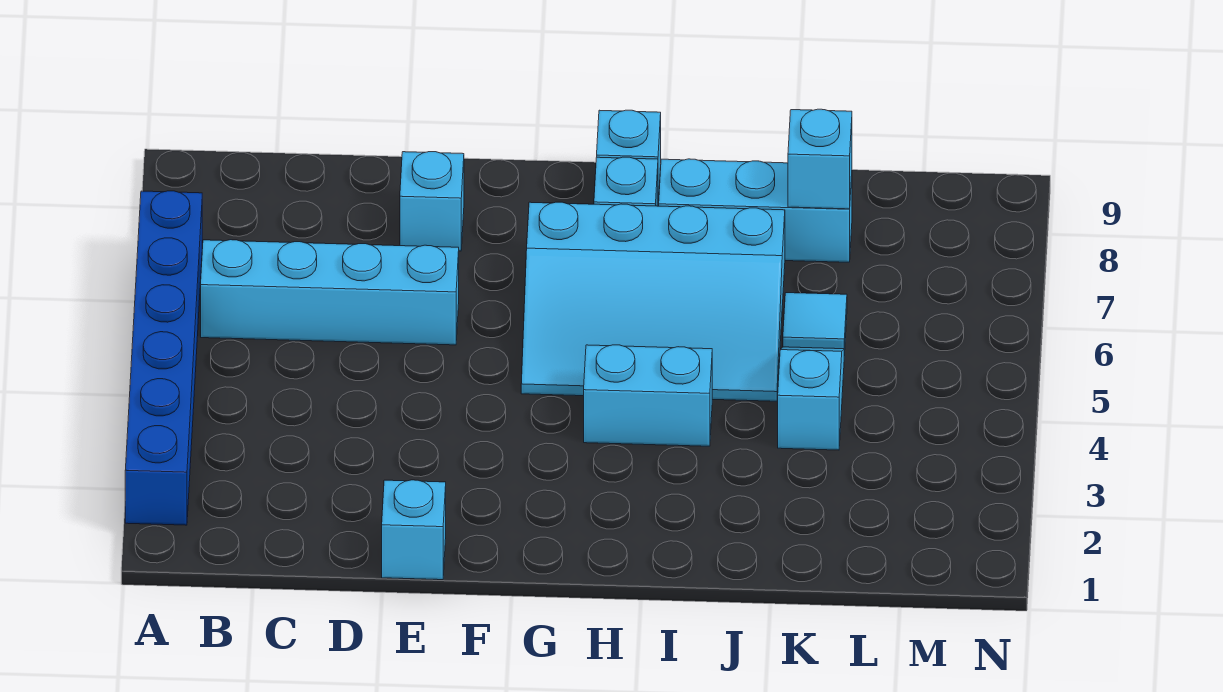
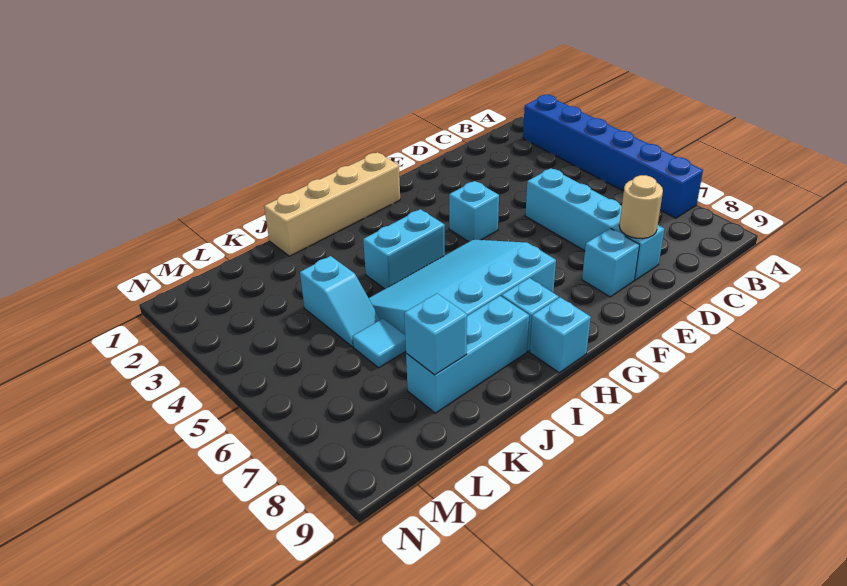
cyan brick B6:E6 level 1 -> cyan brick D5:D8 level 1
none -> tan round brick D8 level 2
cyan brick E1 level 1 -> cyan brick F4 level 1
none -> tan brick G1:J1 level 1

